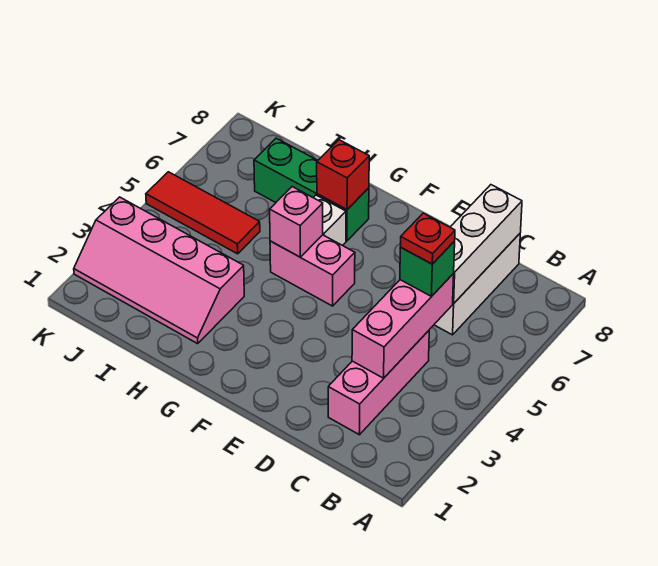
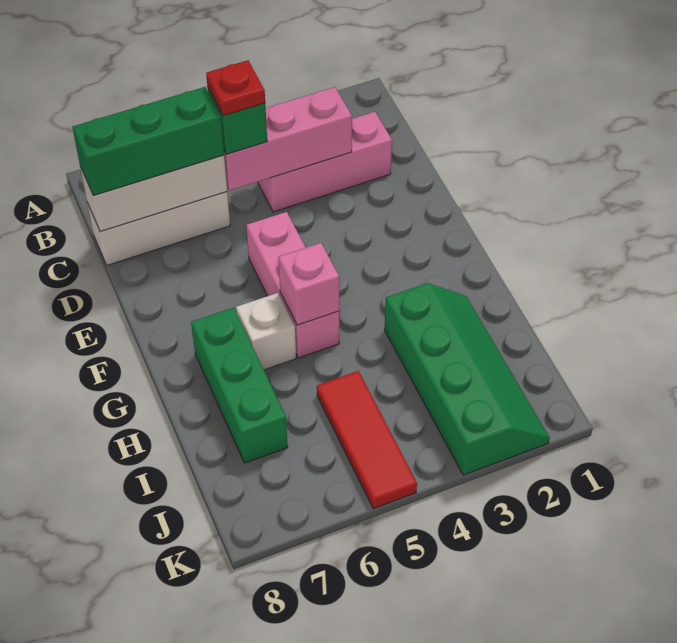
none -> green brick C6:C8 level 3
pink brick F5:G5 level 1 -> pink brick E5:G5 level 1
red brick G7 level 2 -> none
pink slope H2:K3 level 1 top 3 -> green slope H2:K3 level 1 top 3

